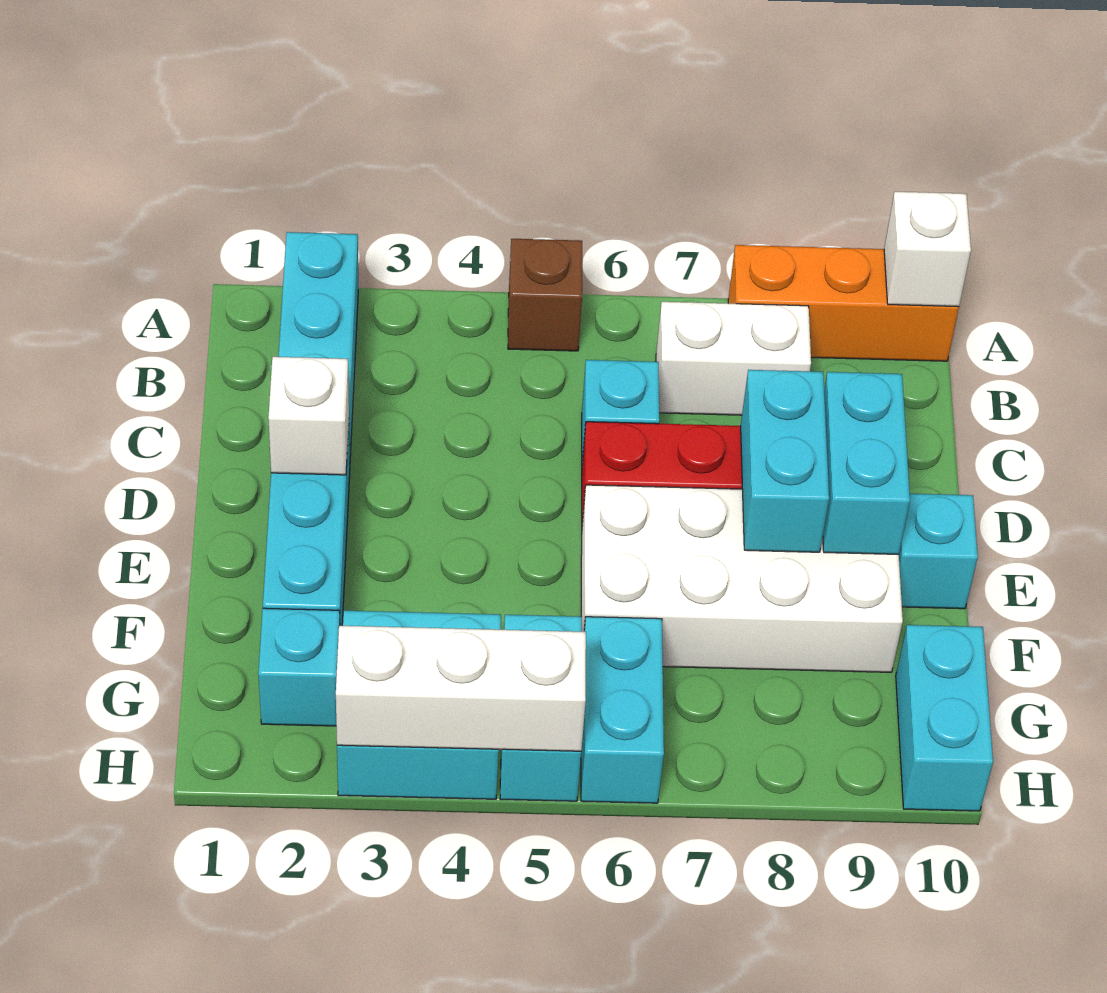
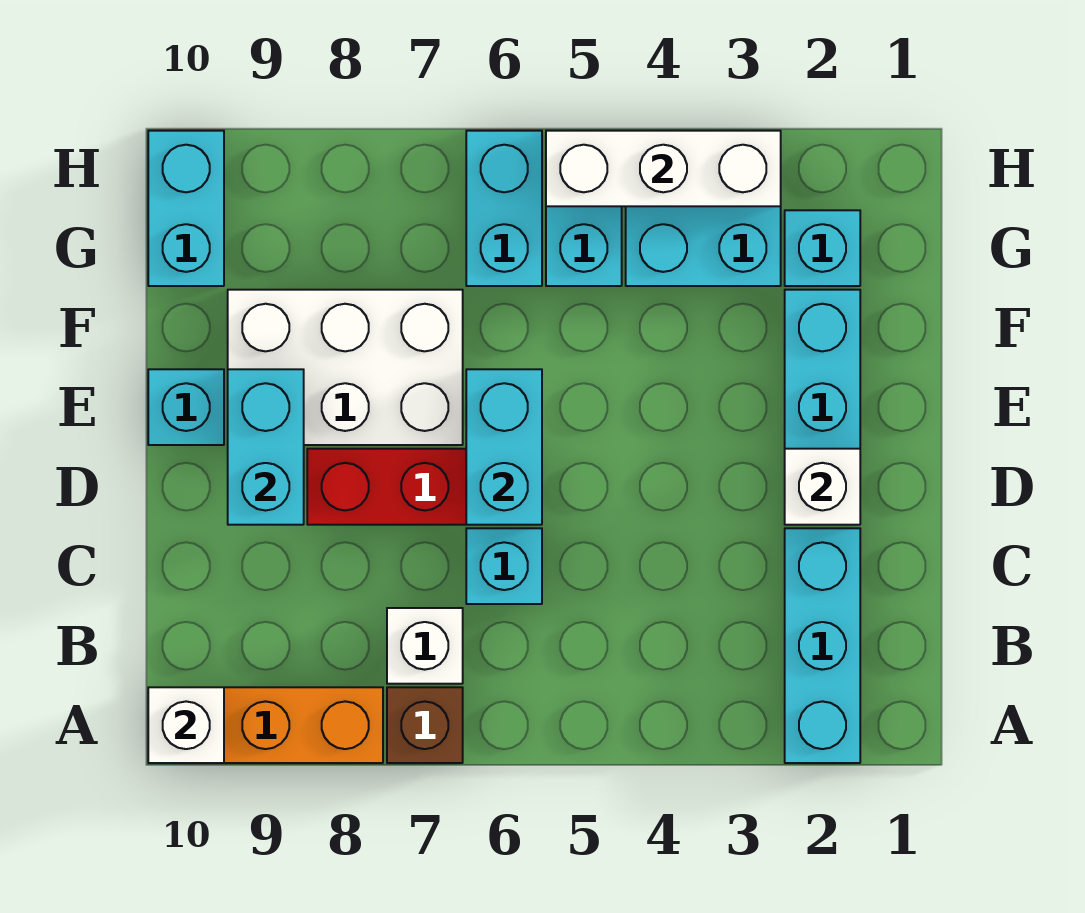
brown brick A5 level 1 -> brown brick A7 level 1
white brick B7:B8 level 1 -> white brick B7 level 1
cyan brick D8:E8 level 2 -> cyan brick D6:E6 level 2
white brick E6:F9 level 1 -> white brick E7:F9 level 1

